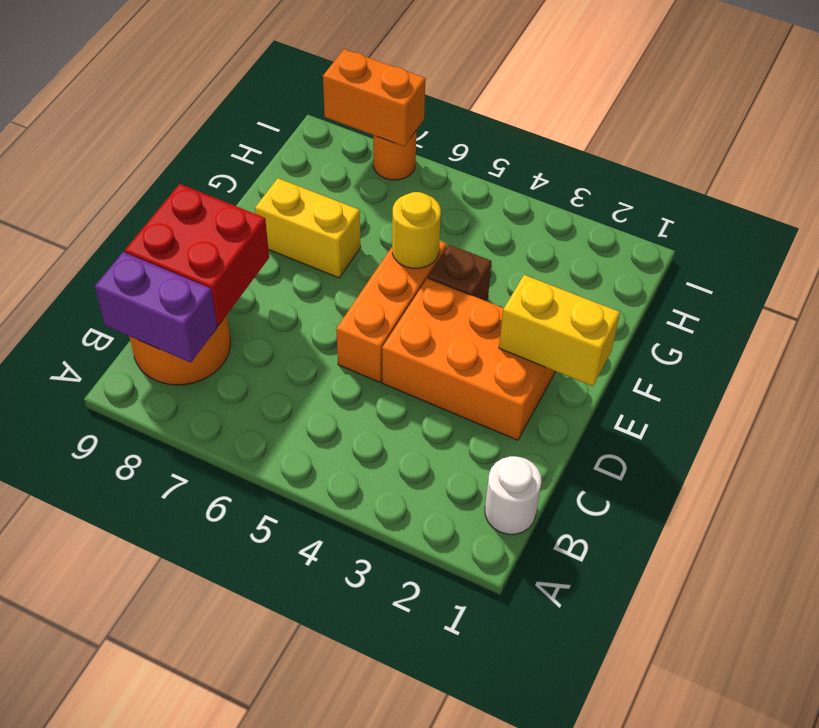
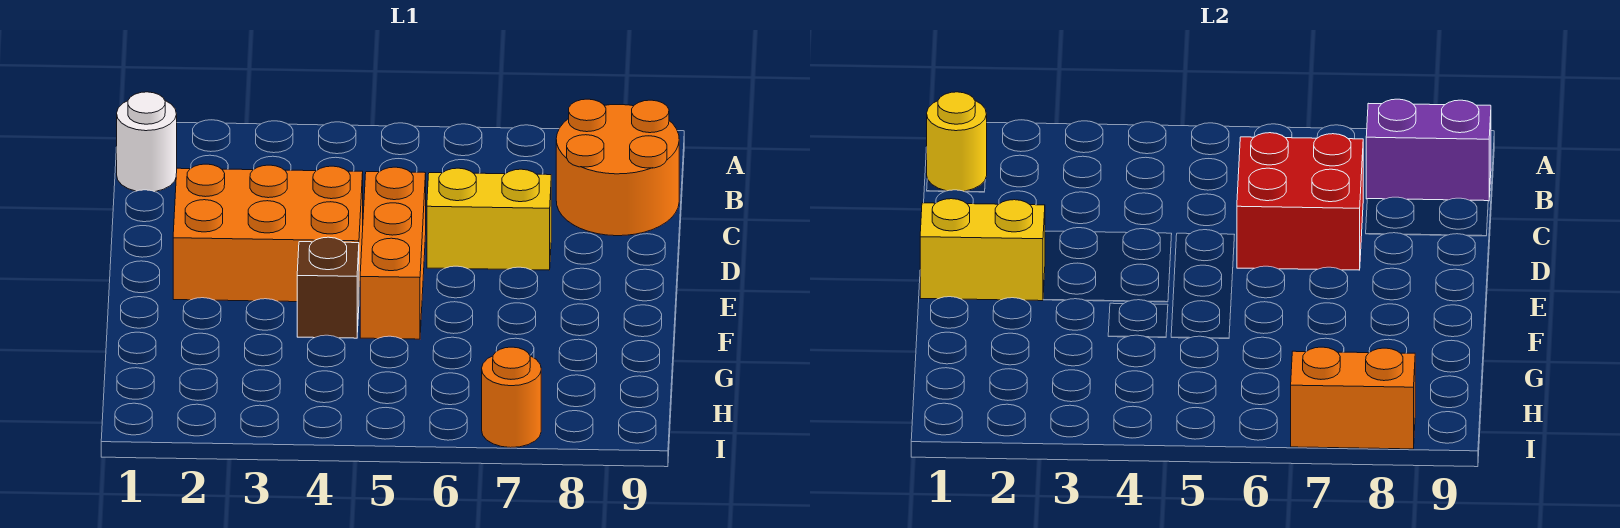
red brick C8:D9 level 2 -> red brick C6:D7 level 2
yellow round brick F5 level 2 -> yellow round brick B1 level 2
yellow brick F7:F8 level 1 -> yellow brick D6:D7 level 1

